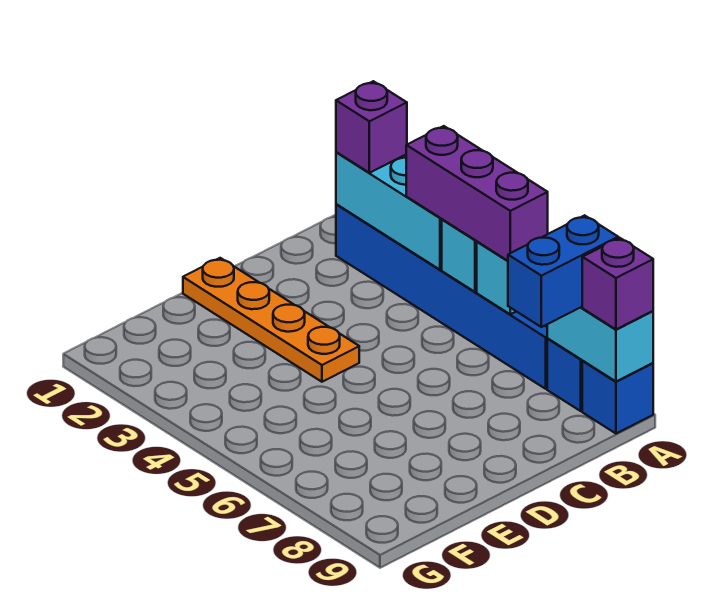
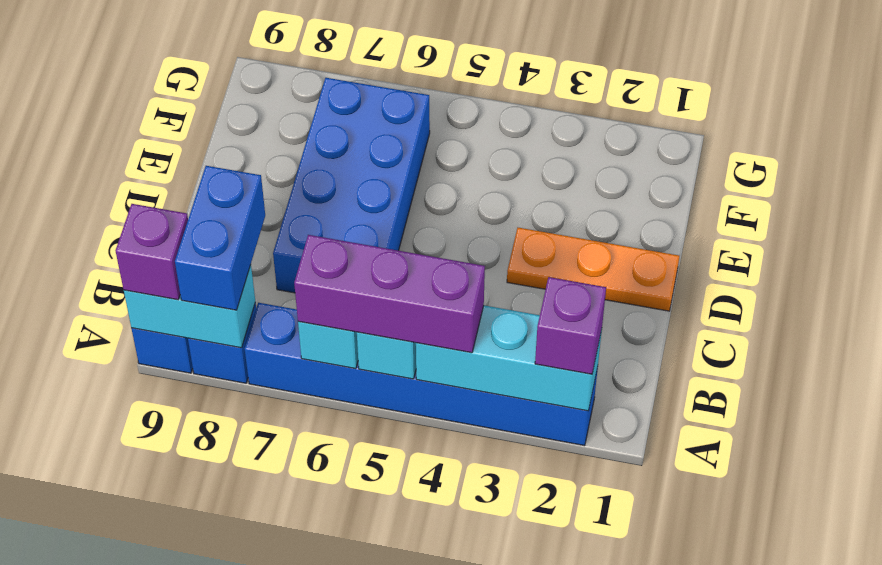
none -> blue brick C6:F7 level 1
orange plate D1:D4 level 1 -> orange plate D1:D3 level 1

